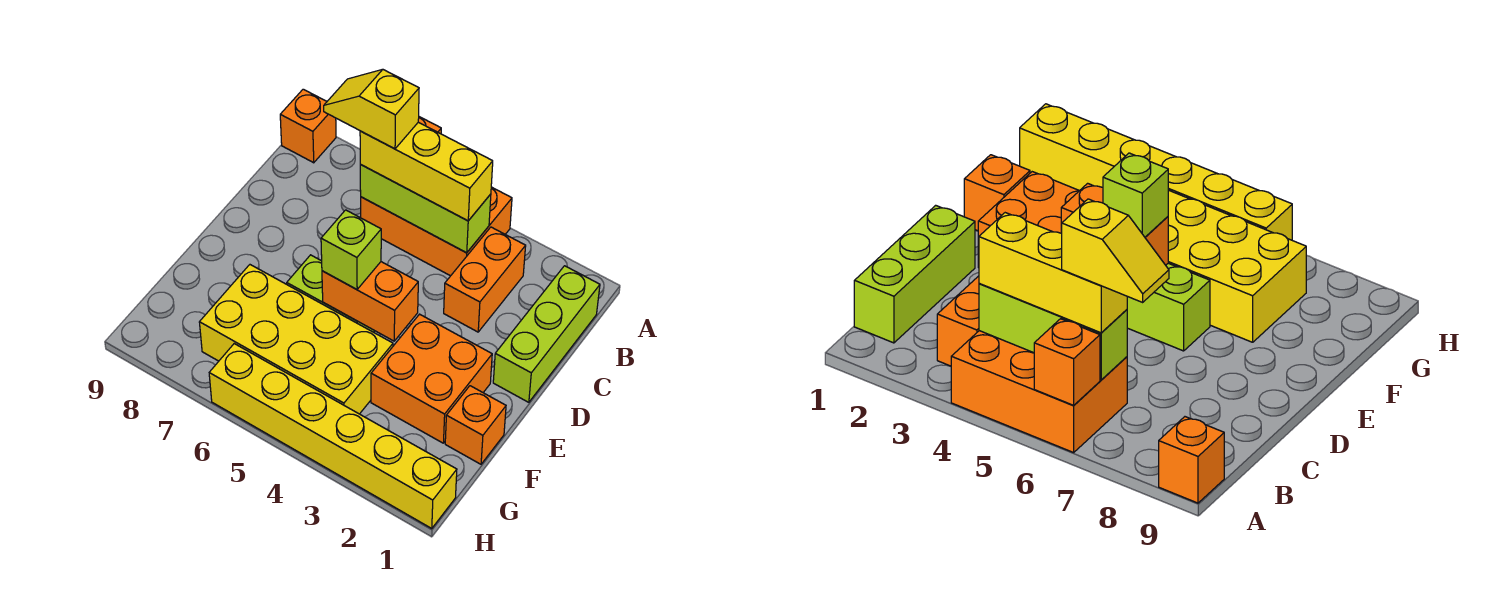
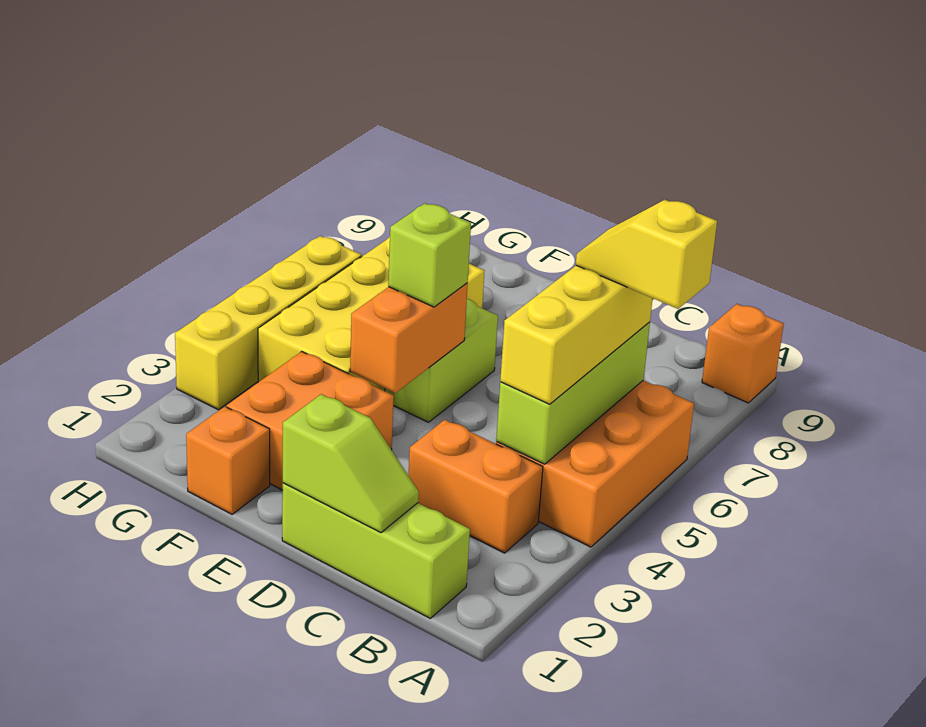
orange brick A6 level 2 -> none
yellow slope B6:B7 level 4 top 6 -> yellow slope A6:B6 level 4 top A
none -> lime slope C1:D1 level 2 top D
yellow brick H1:H6 level 1 -> yellow brick H3:H6 level 1

